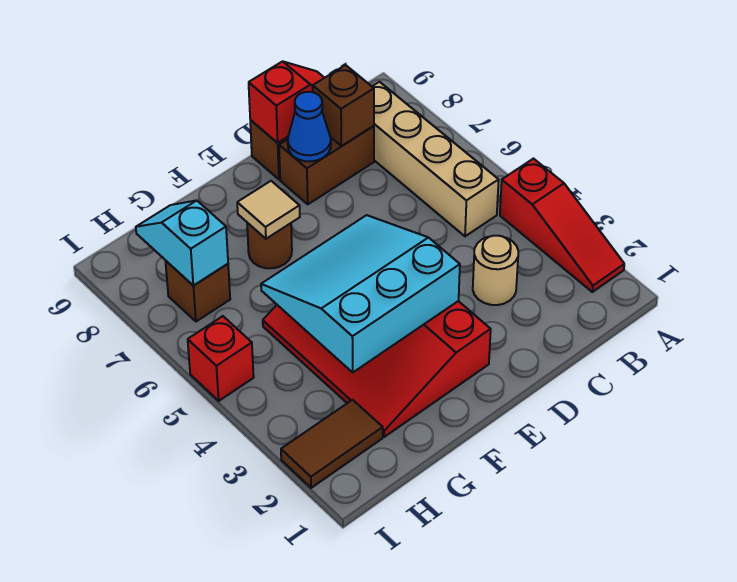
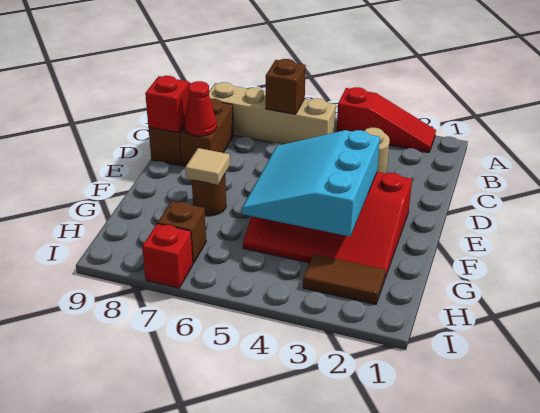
brown brick C8 level 2 -> brown brick B6 level 2
blue cone D8 level 2 -> red cone D8 level 2
brown tile H2:I2 level 1 -> brown tile H2:H3 level 1
cyan slope H7:H8 level 2 top 7 -> none
red brick I5 level 1 -> red brick I7 level 1

